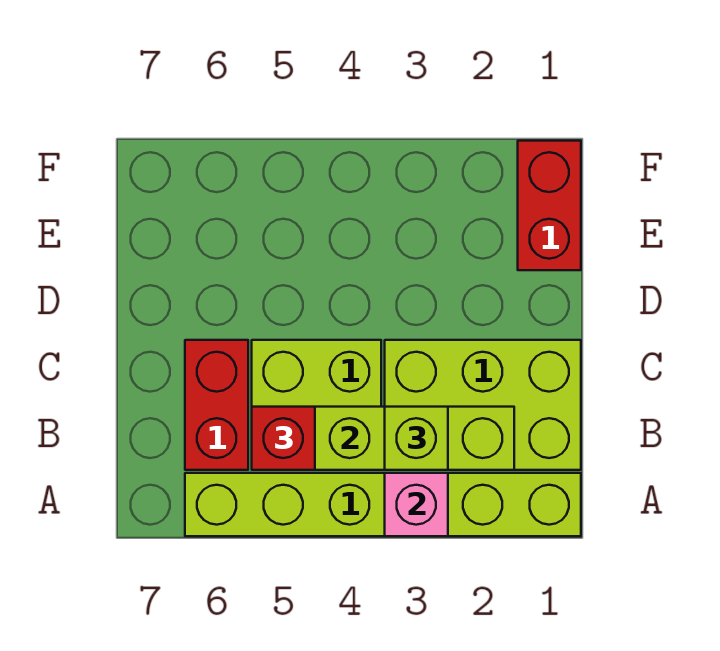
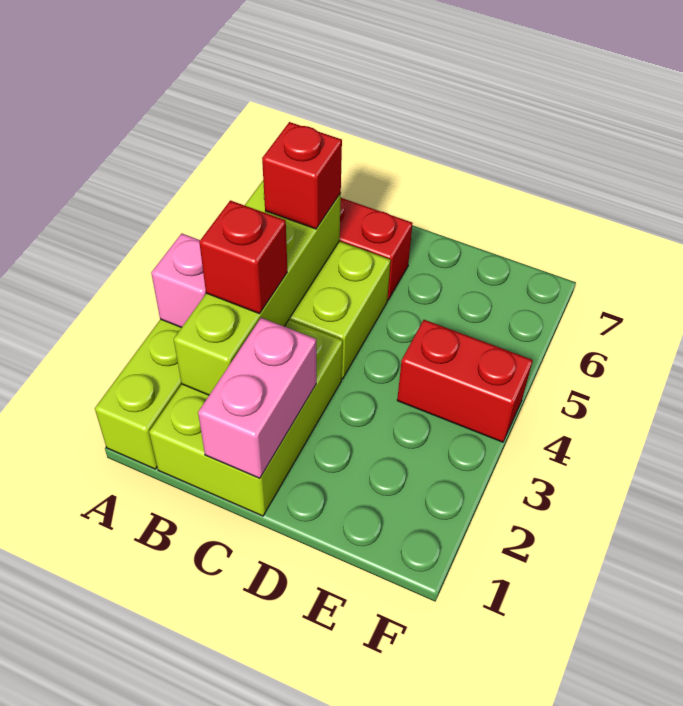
lime brick B3 level 3 -> red brick B3 level 3
none -> pink brick C1:C2 level 2
red brick E1:F1 level 1 -> red brick E4:F4 level 1

